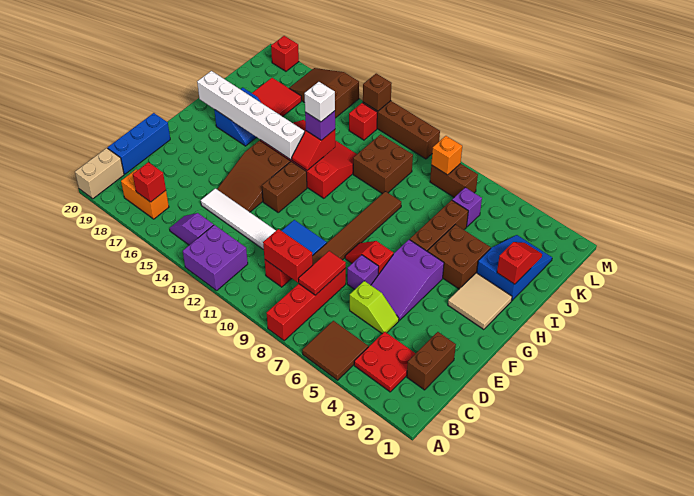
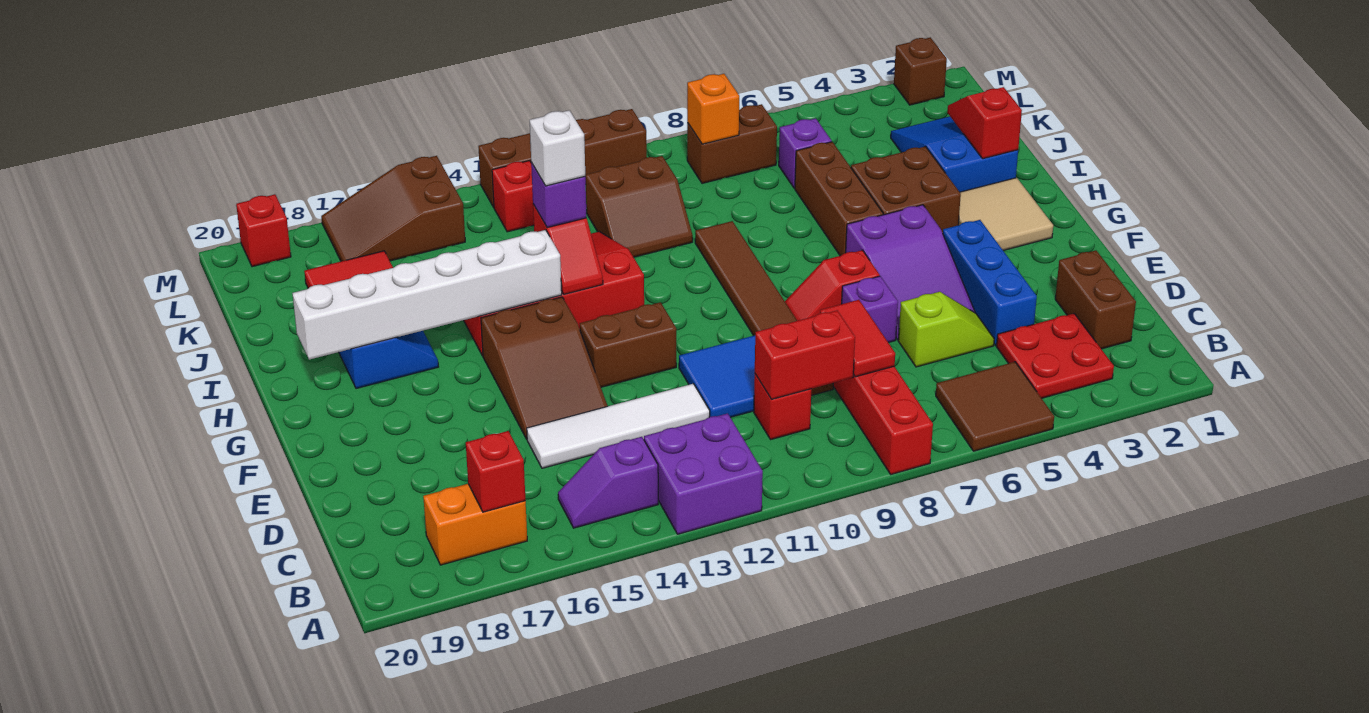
tan brick A20:B20 level 1 -> none
blue brick C20:E20 level 1 -> blue brick D4:F4 level 1
brown brick F13:G13 level 1 -> brown brick F12:F13 level 1
brown brick J10:K11 level 1 -> brown slope J10:K11 level 1 top K
brown brick M13 level 2 -> brown brick M2 level 1

